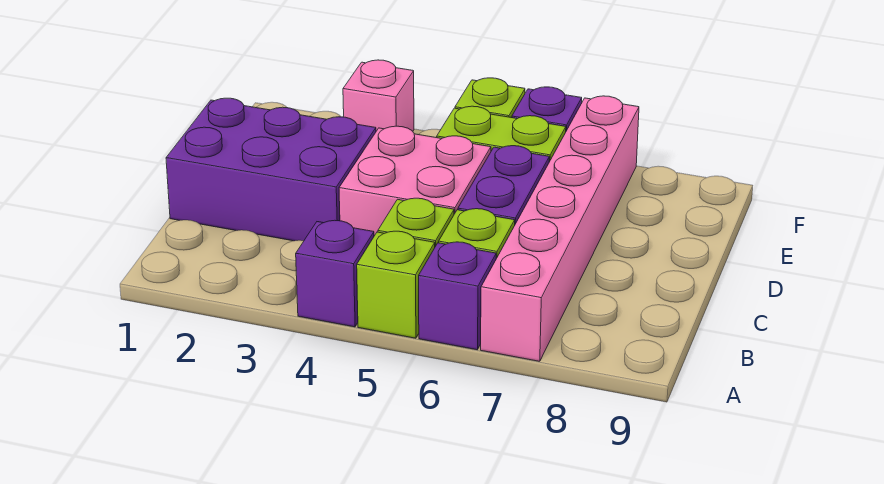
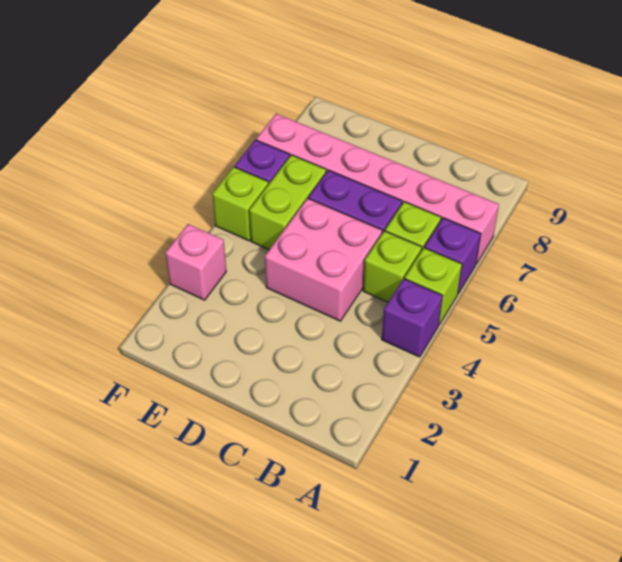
purple brick C1:D3 level 1 -> none

